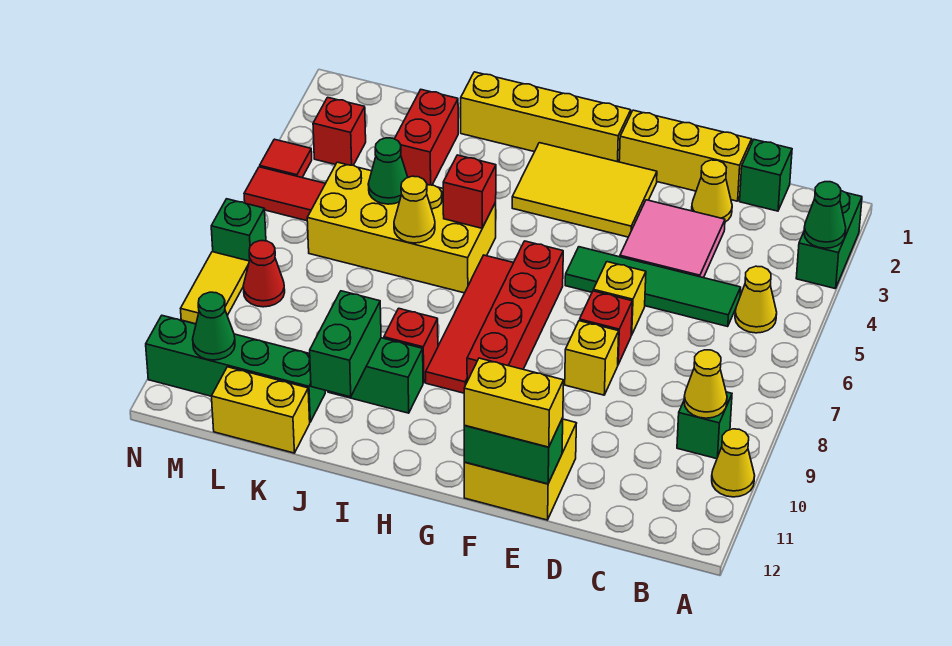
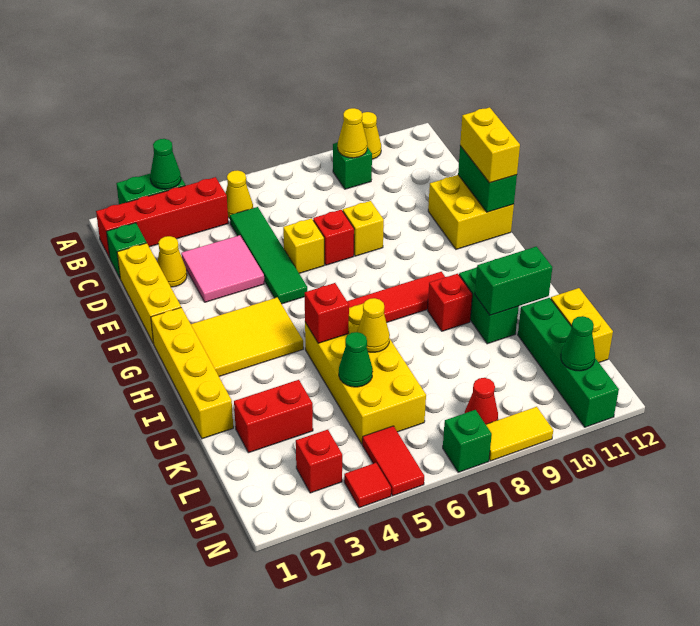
yellow tile F2:H3 level 1 -> yellow tile G2:H4 level 1
red brick G6:G9 level 1 -> red brick B1:B4 level 1

